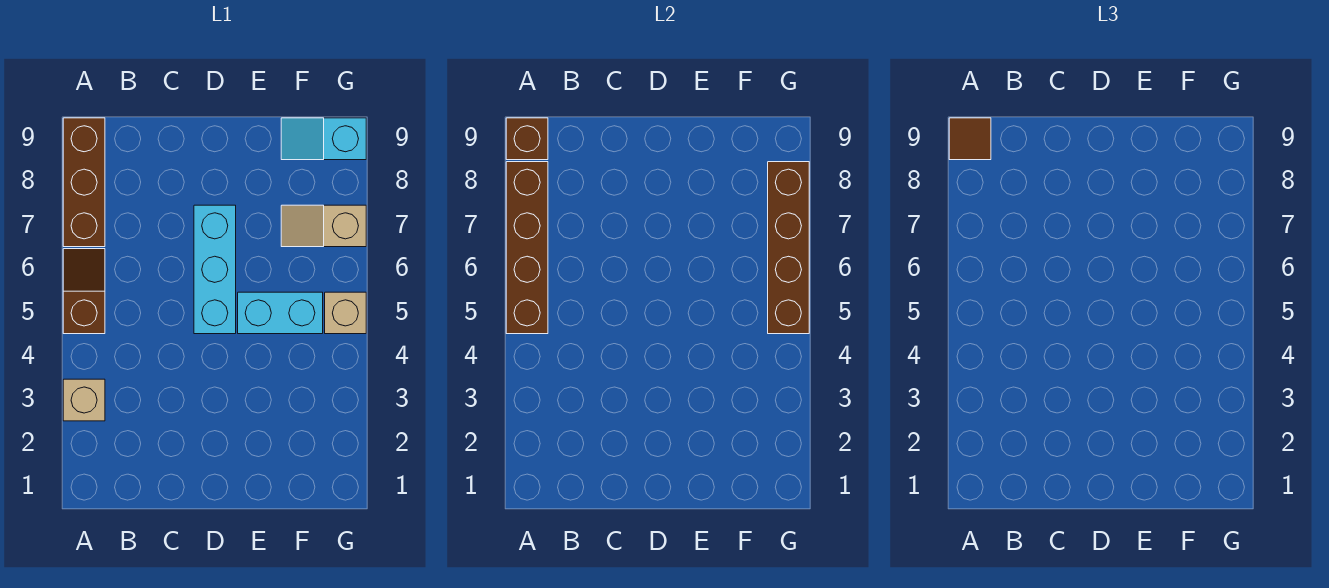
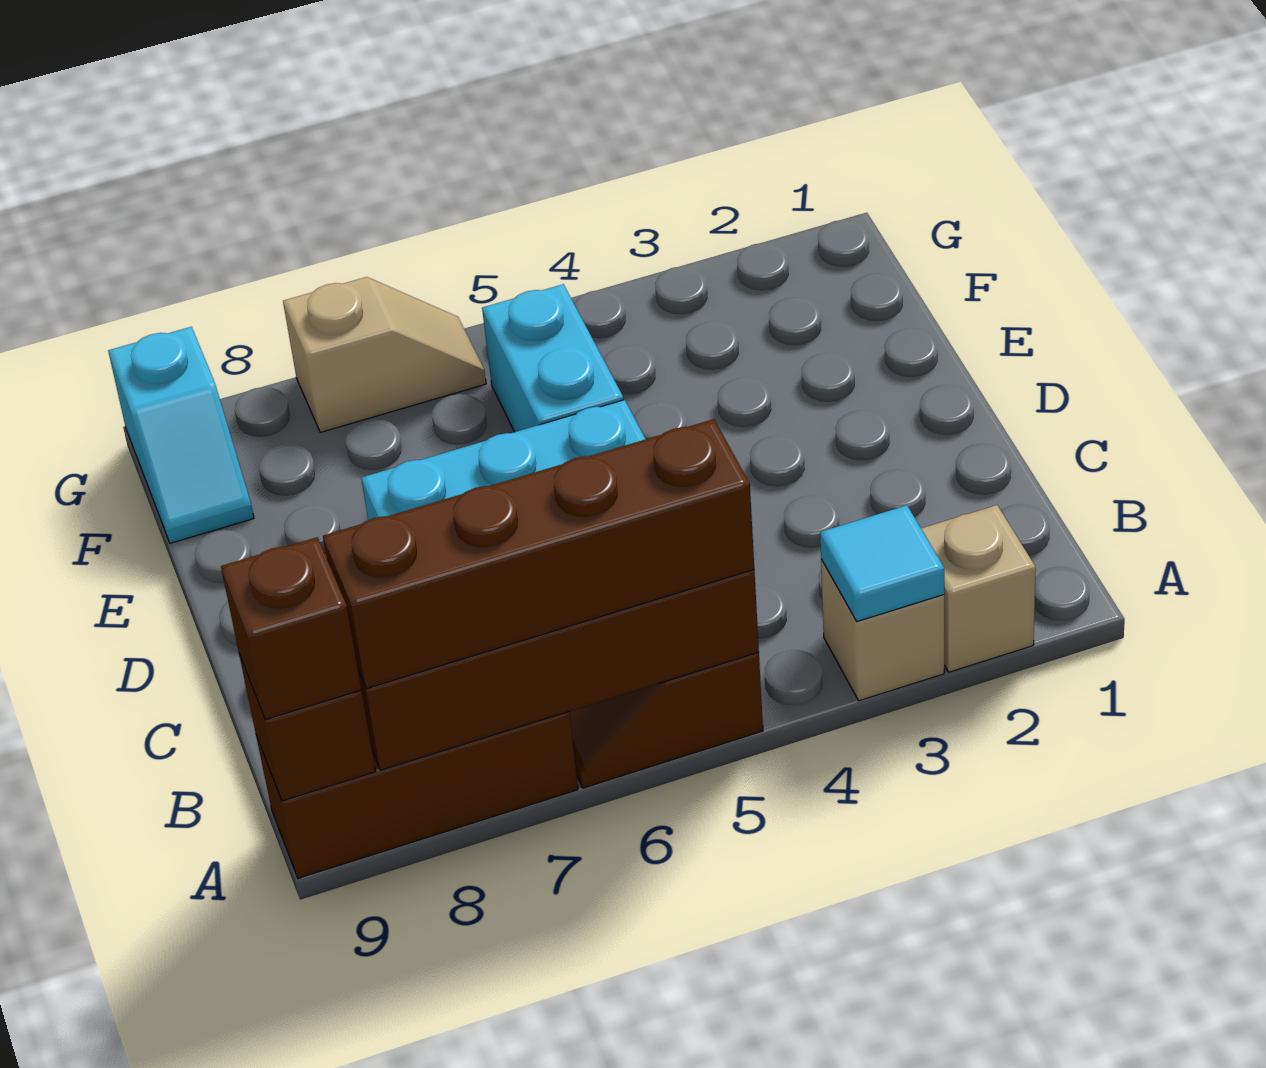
none -> cyan tile A3 level 2
brown tile A9 level 3 -> brown brick A9 level 3
tan slope F7:G7 level 1 top G -> tan slope G6:G7 level 1 top 7
tan brick G5 level 1 -> tan brick A2 level 1
brown brick G5:G8 level 2 -> brown brick A5:A8 level 3

